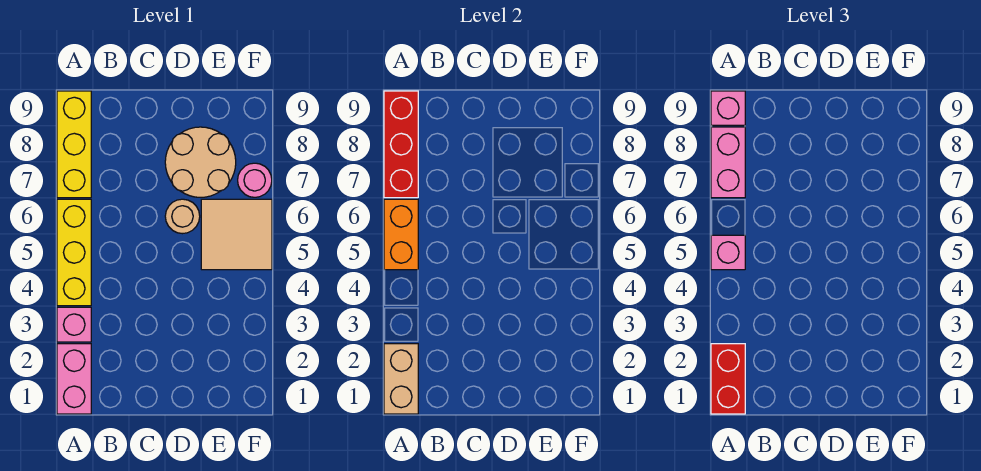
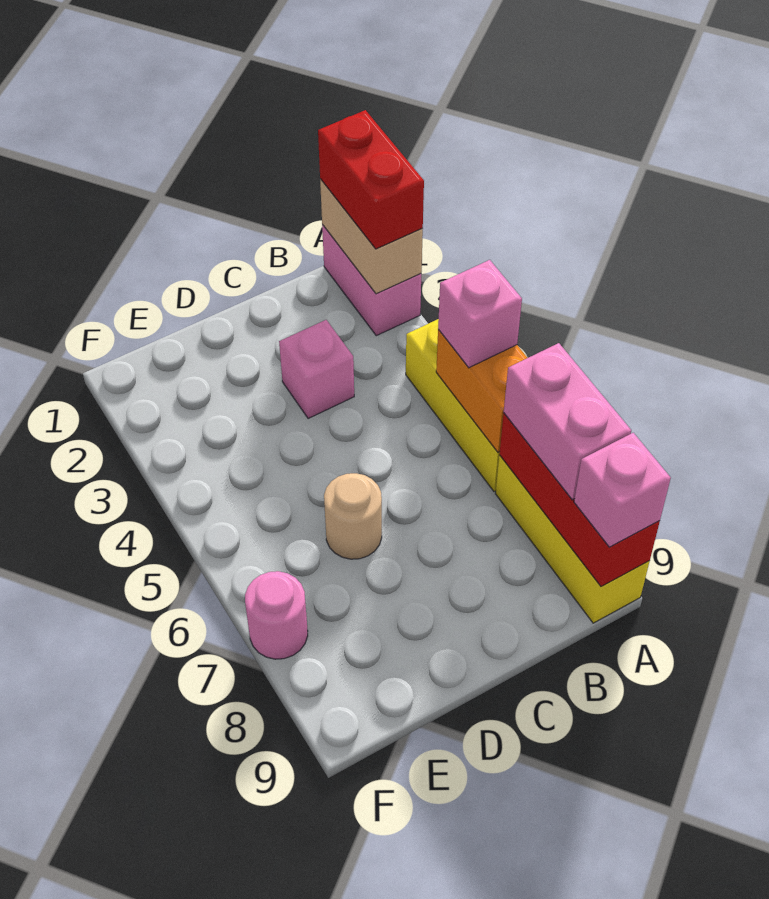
pink brick A3 level 1 -> pink brick C3 level 1
tan round brick D7:E8 level 1 -> none
tan tile E5:F6 level 1 -> none

